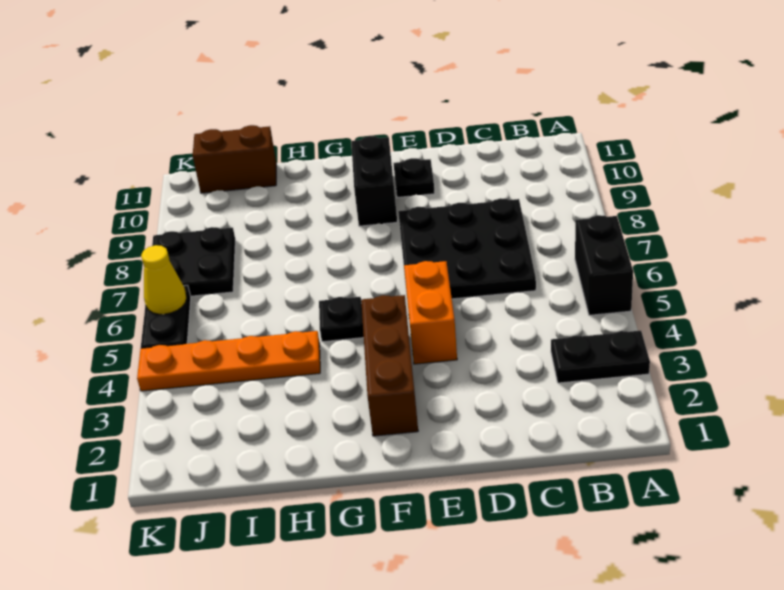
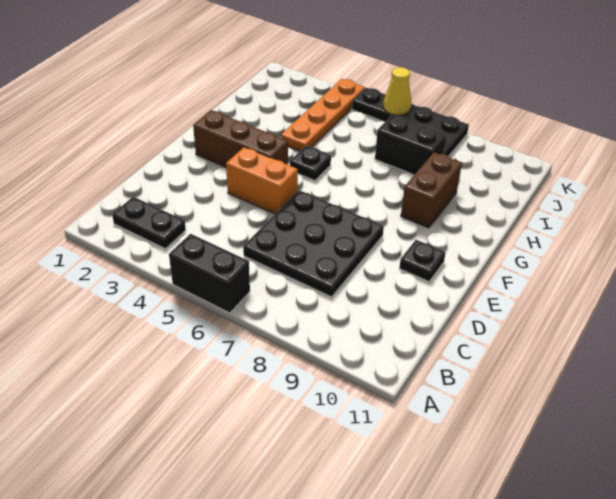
black plate A3:B3 level 1 -> black plate B2:B3 level 1
black brick F9:F10 level 1 -> black brick I7:I8 level 1
brown brick I11:J11 level 1 -> brown brick G9:H9 level 1

